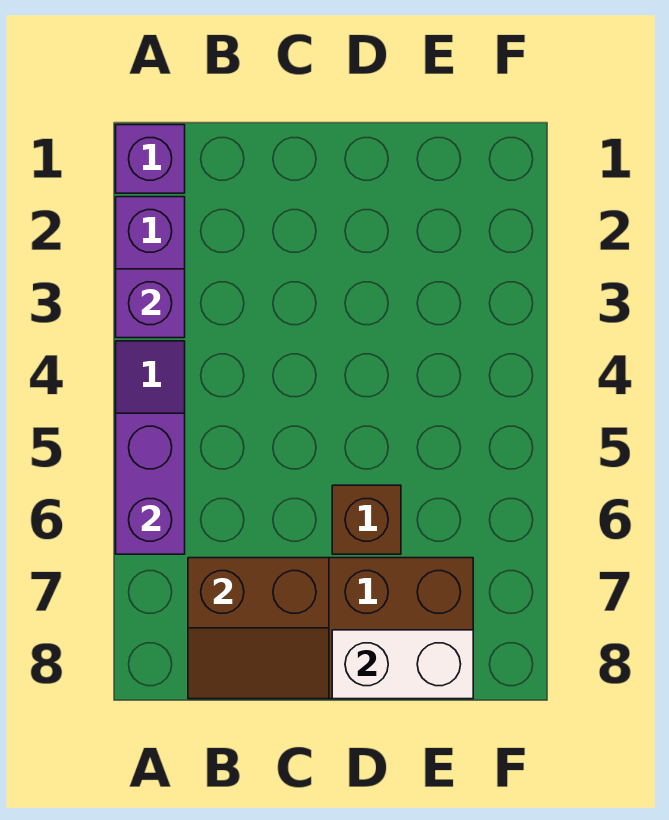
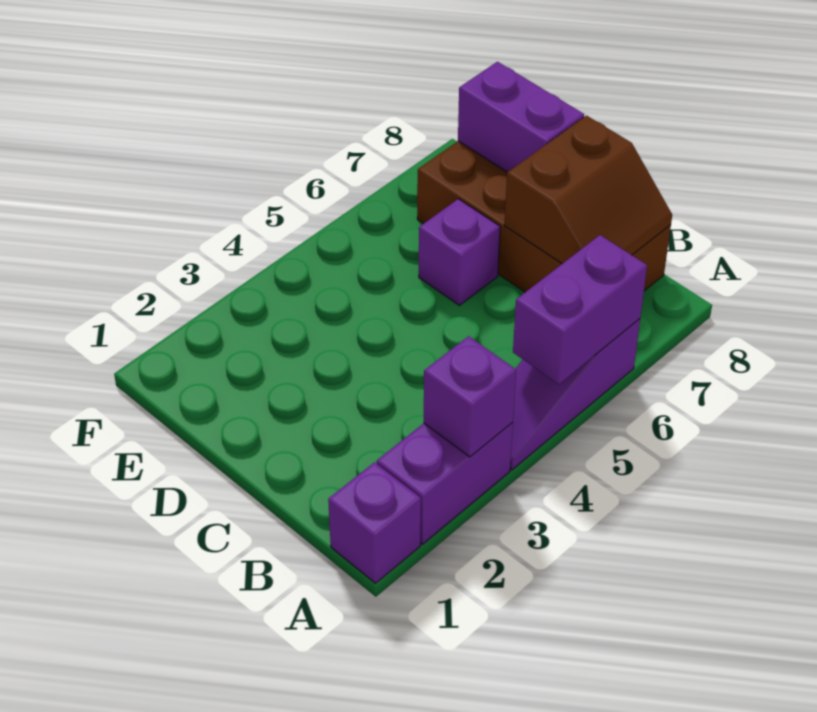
brown slope B7:C8 level 2 top 7 -> brown slope B7:C8 level 2 top C
brown brick D6 level 1 -> purple brick D6 level 1
white brick D8:E8 level 2 -> purple brick D8:E8 level 2

